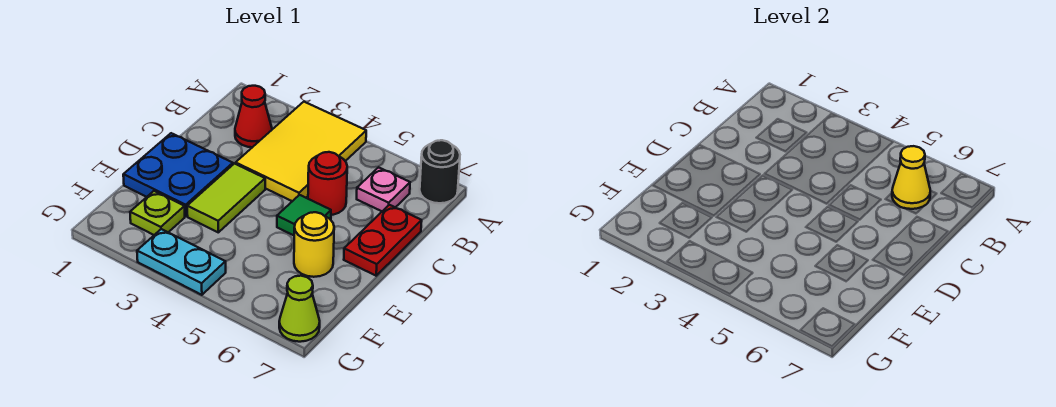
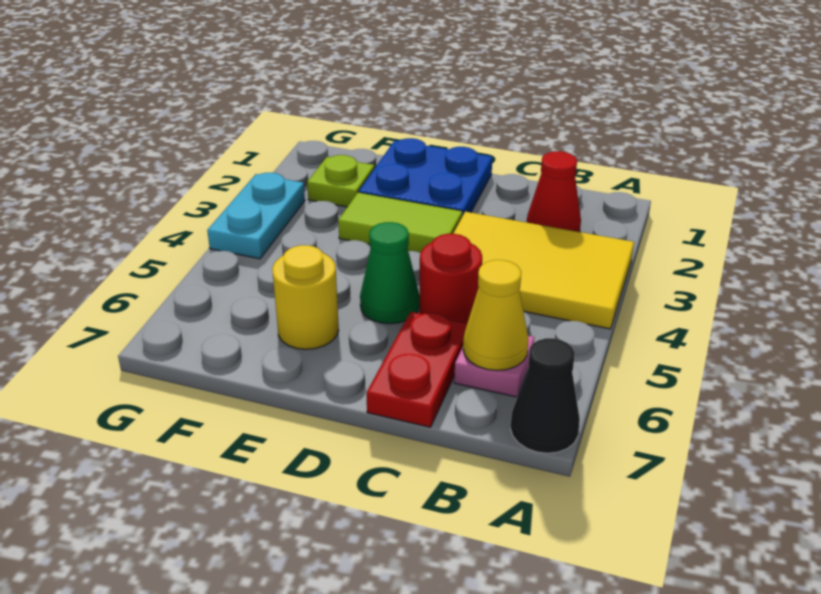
black round brick A7 level 1 -> black cone A7 level 1
red plate C7:D7 level 1 -> red plate C6:C7 level 1
green tile D5 level 1 -> green cone D5 level 1
lime cone G7 level 1 -> none

